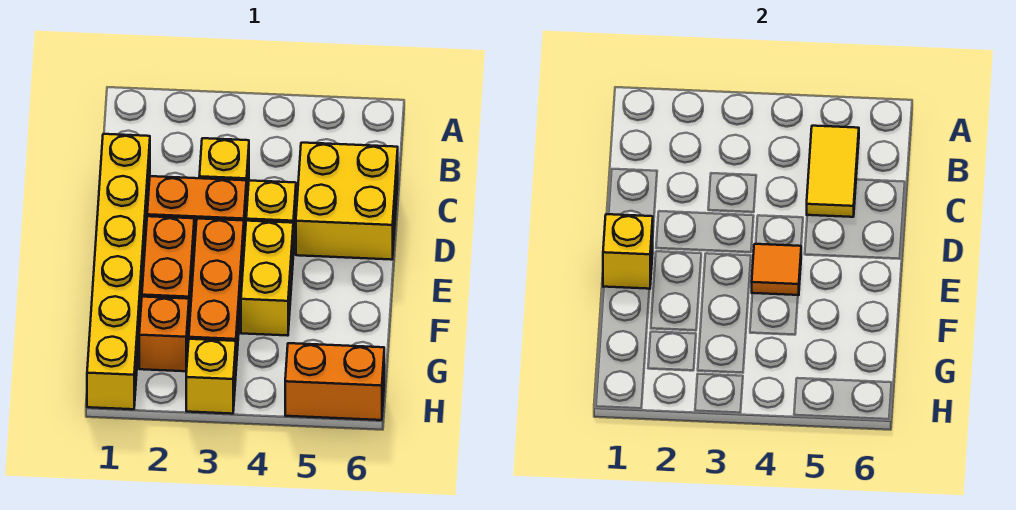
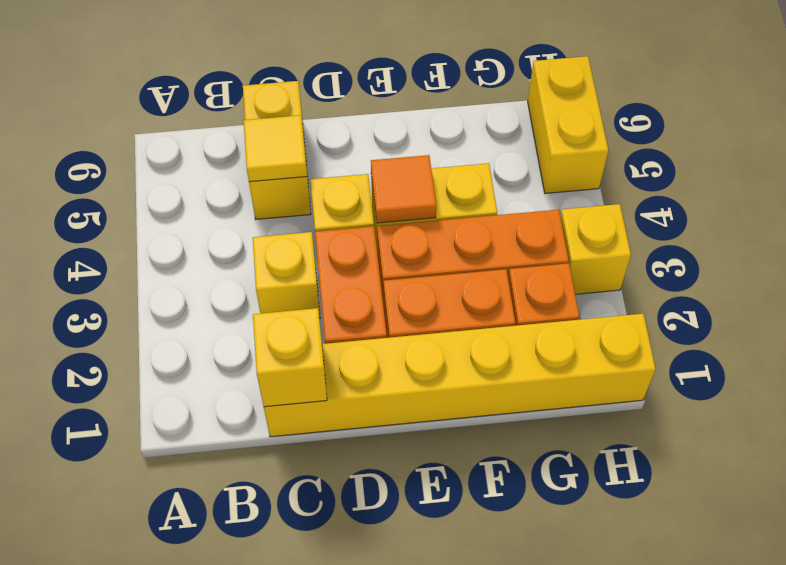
yellow tile B5:C5 level 2 -> yellow tile C5 level 2
yellow brick C5:D6 level 1 -> yellow brick C5:C6 level 1
yellow brick E1 level 2 -> yellow brick C1 level 2
orange brick H5:H6 level 1 -> yellow brick H5:H6 level 1

